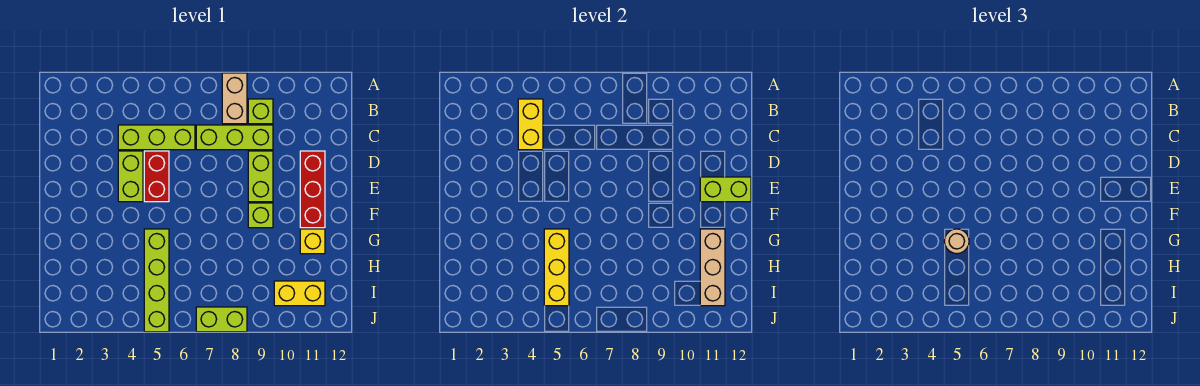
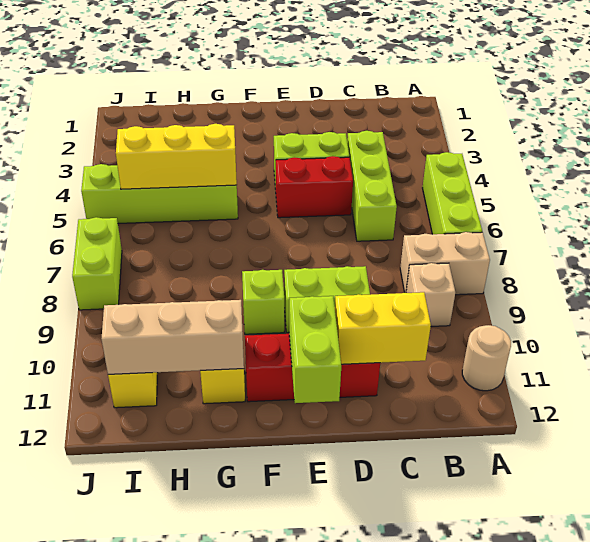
yellow brick B4:C4 level 2 -> yellow brick C11:D11 level 2
lime brick B9 level 1 -> tan brick B9 level 1
lime brick C7:C9 level 1 -> lime brick A5:A7 level 1
tan round brick G5 level 3 -> tan round brick A11 level 1

